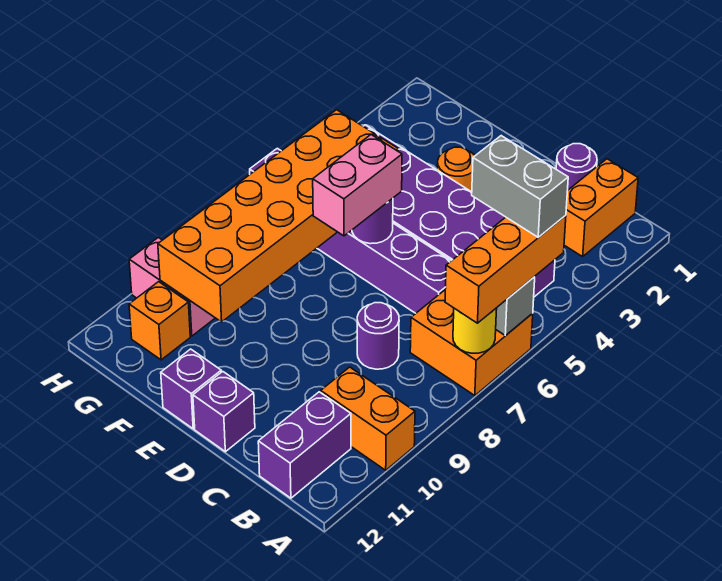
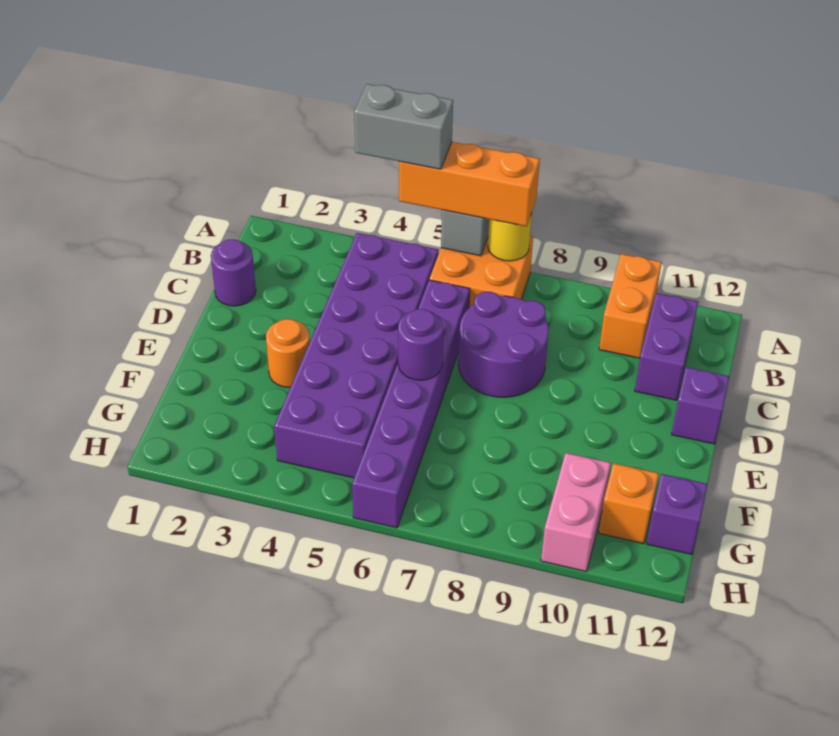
grey brick A5:B5 level 4 -> grey brick A4:A5 level 4
orange brick B1:B2 level 1 -> none
purple brick B11:B12 level 1 -> purple brick B11:C11 level 1
purple round brick C8 level 1 -> purple round brick C7:D8 level 1
pink brick E6:E7 level 3 -> none
purple brick E12 level 1 -> purple brick G12 level 1
orange brick F5:G10 level 2 -> none

